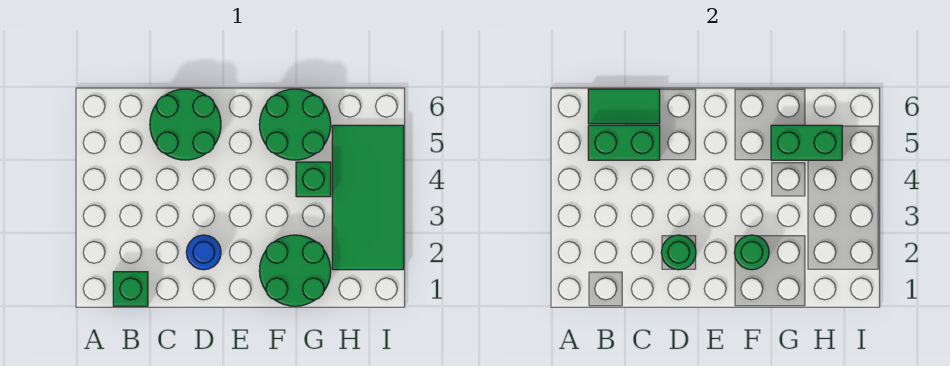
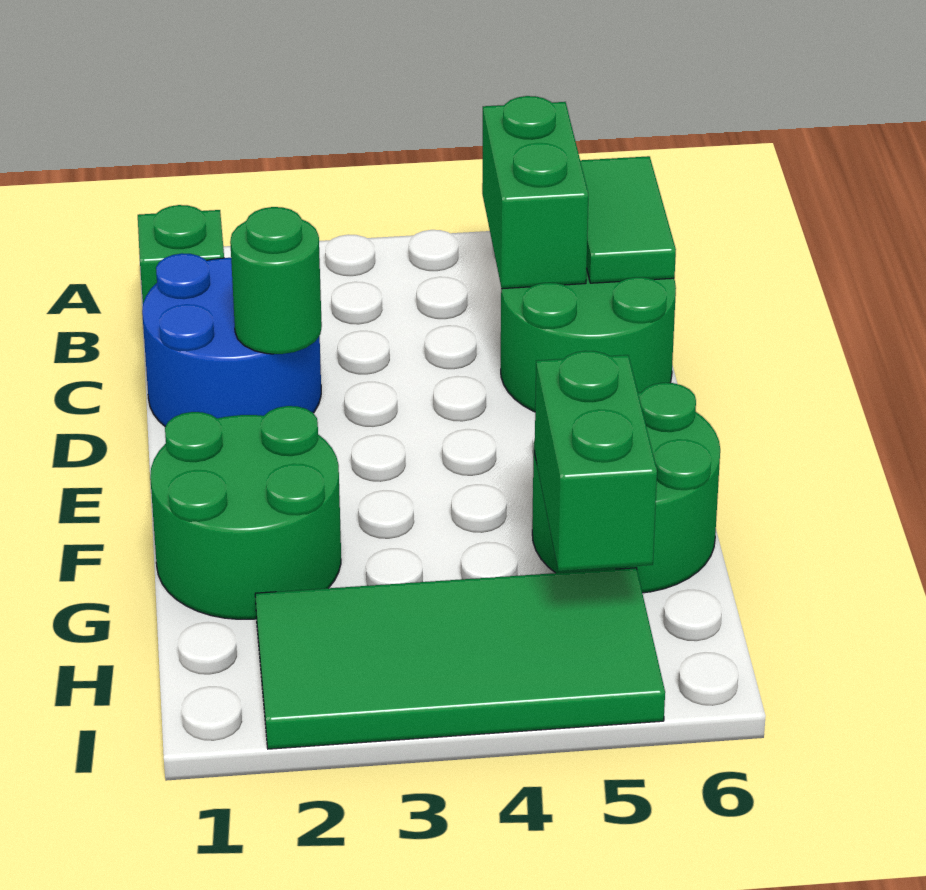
blue round brick D2 level 1 -> blue round brick C1:D2 level 1
green round brick F2 level 2 -> none
green brick G4 level 1 -> none

